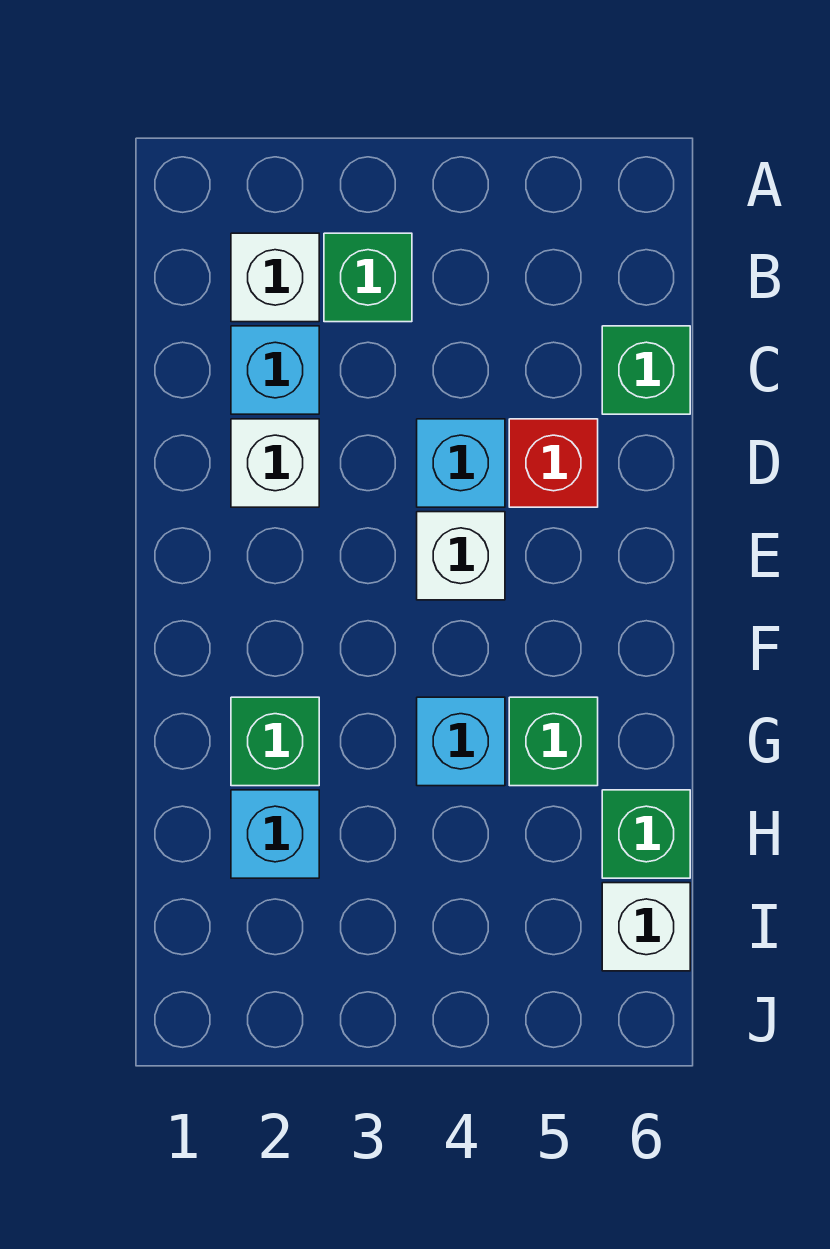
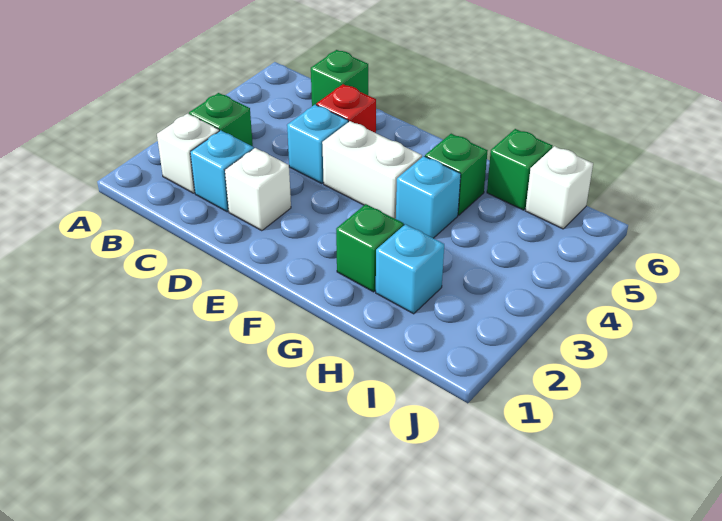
white brick E4 level 1 -> white brick E4:F4 level 1

